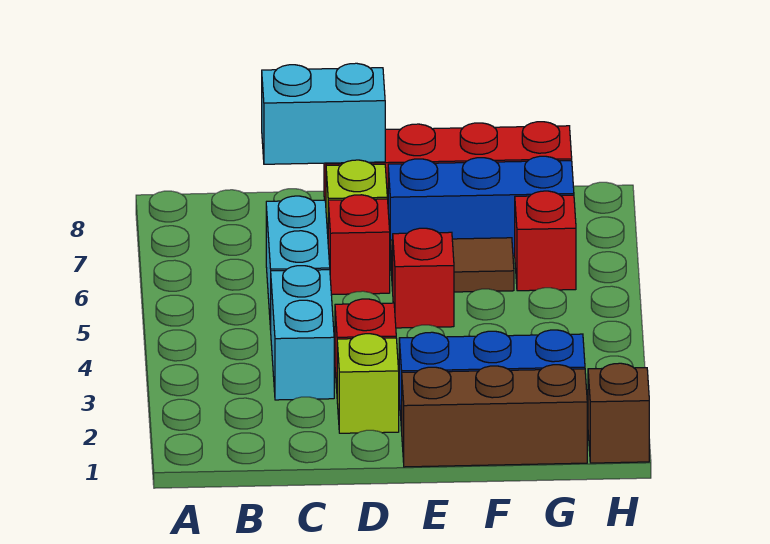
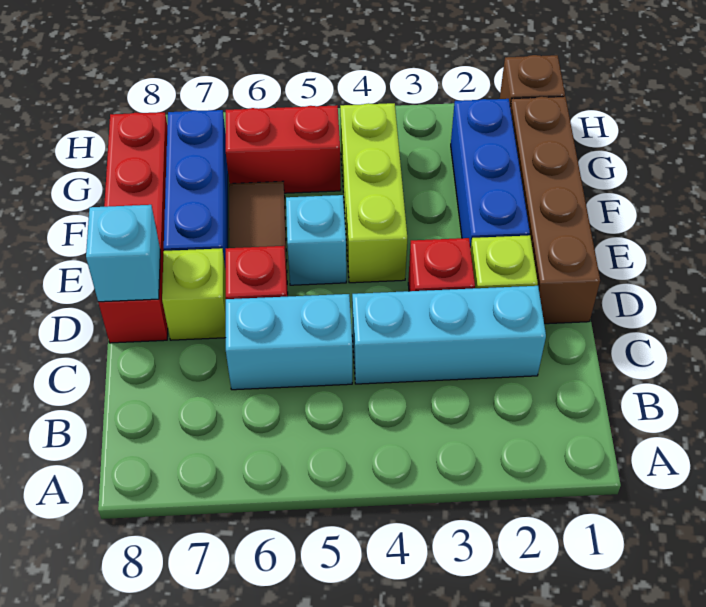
cyan brick C3:C4 level 1 -> cyan brick C2:C4 level 1
cyan brick C8:D8 level 2 -> cyan brick D8 level 2
brown brick E1:G1 level 1 -> brown brick D1:G1 level 1
none -> lime brick E4:G4 level 1
red brick E5 level 1 -> cyan brick E5 level 1
red brick G6 level 1 -> red brick G5:G6 level 1

